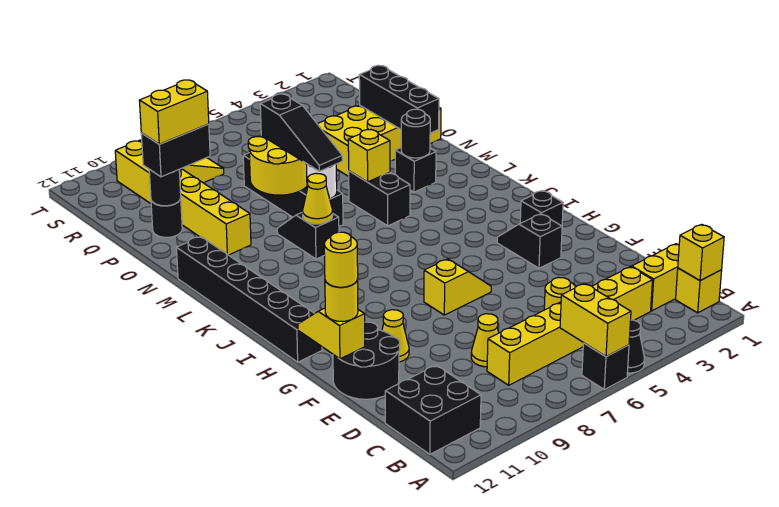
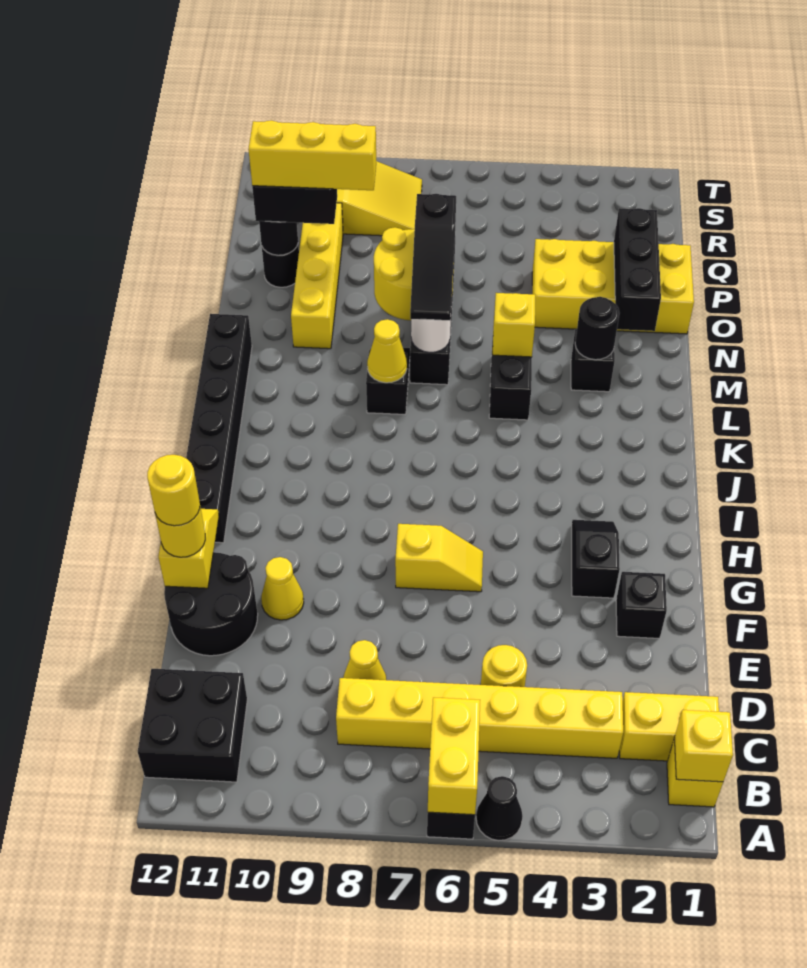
black brick H2 level 1 -> black brick F2 level 1
yellow brick P10:P11 level 4 -> yellow brick P9:P11 level 4

